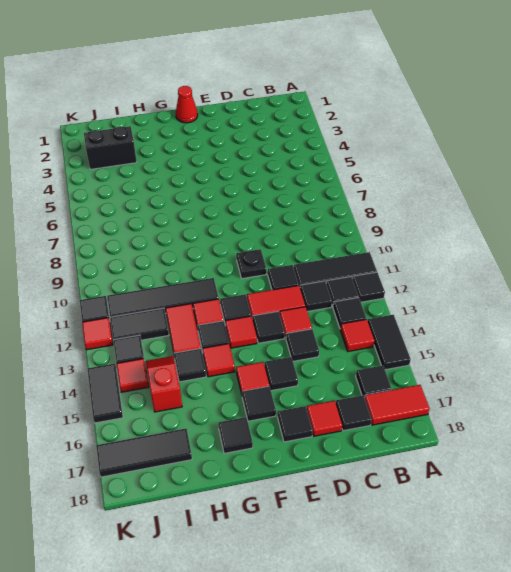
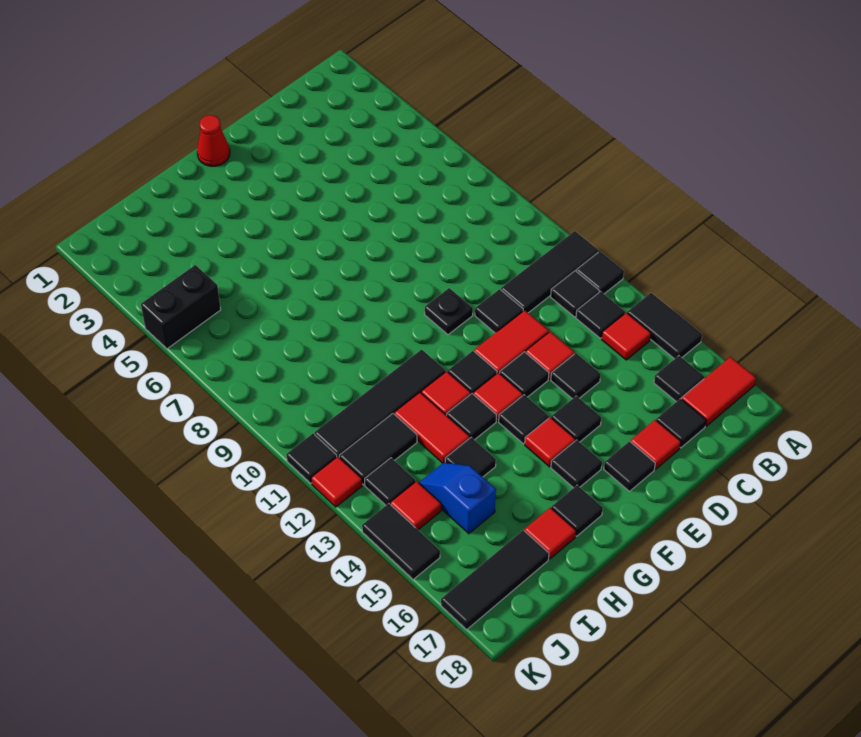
black tile C12 level 1 -> black tile F14 level 1
red tile G14 level 1 -> red tile H17 level 1
black brick I3:J3 level 1 -> black brick J5:K5 level 1
red slope I14:I15 level 1 top 15 -> blue slope I14:I15 level 1 top 15

